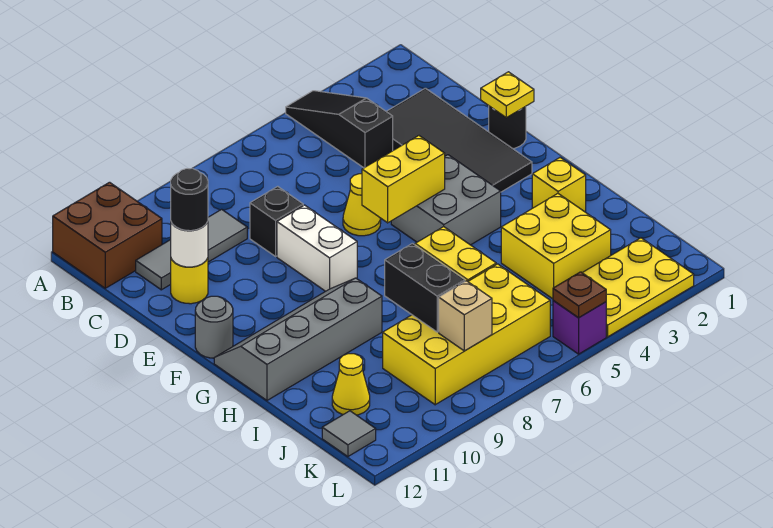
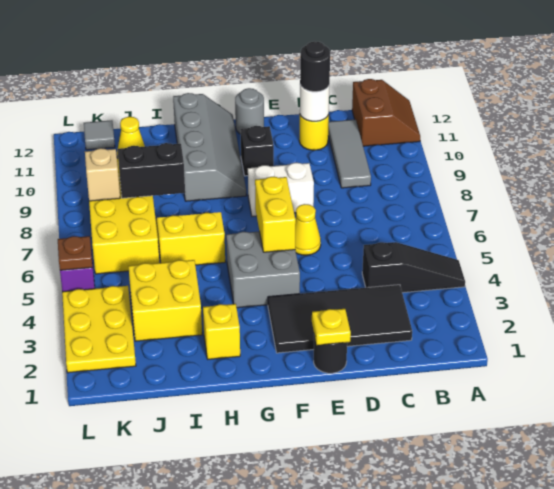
brown brick A11:B12 level 1 -> brown slope A11:B12 level 1 top B
black brick D8 level 1 -> black brick F10 level 1

